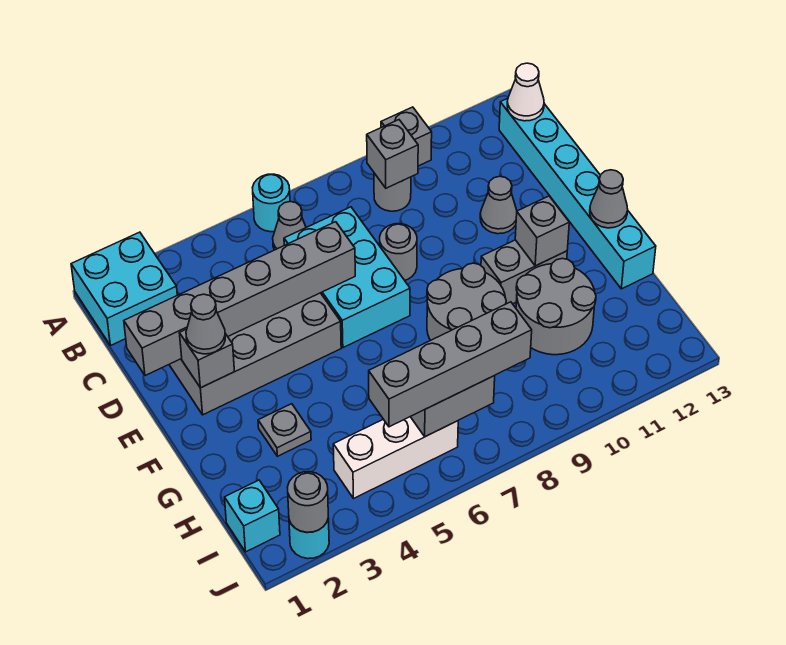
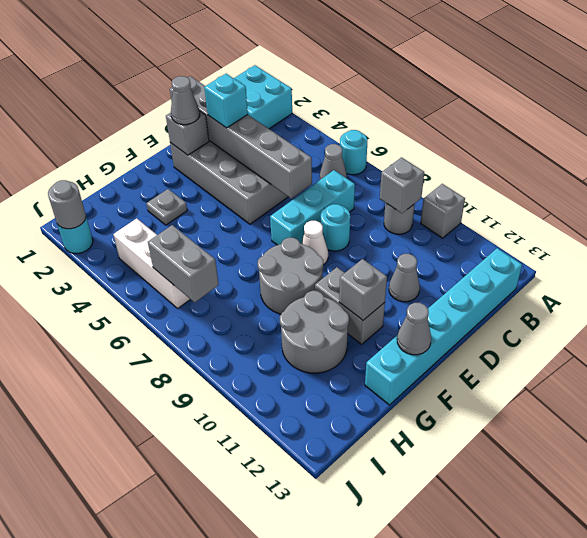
white cone B13 level 2 -> white cone E8 level 1
cyan brick C6:E7 level 1 -> cyan brick C7:E7 level 1
grey round brick D8 level 1 -> cyan round brick D8 level 1
cyan brick I1 level 1 -> cyan brick D3 level 3
grey brick I5:I8 level 3 -> none

